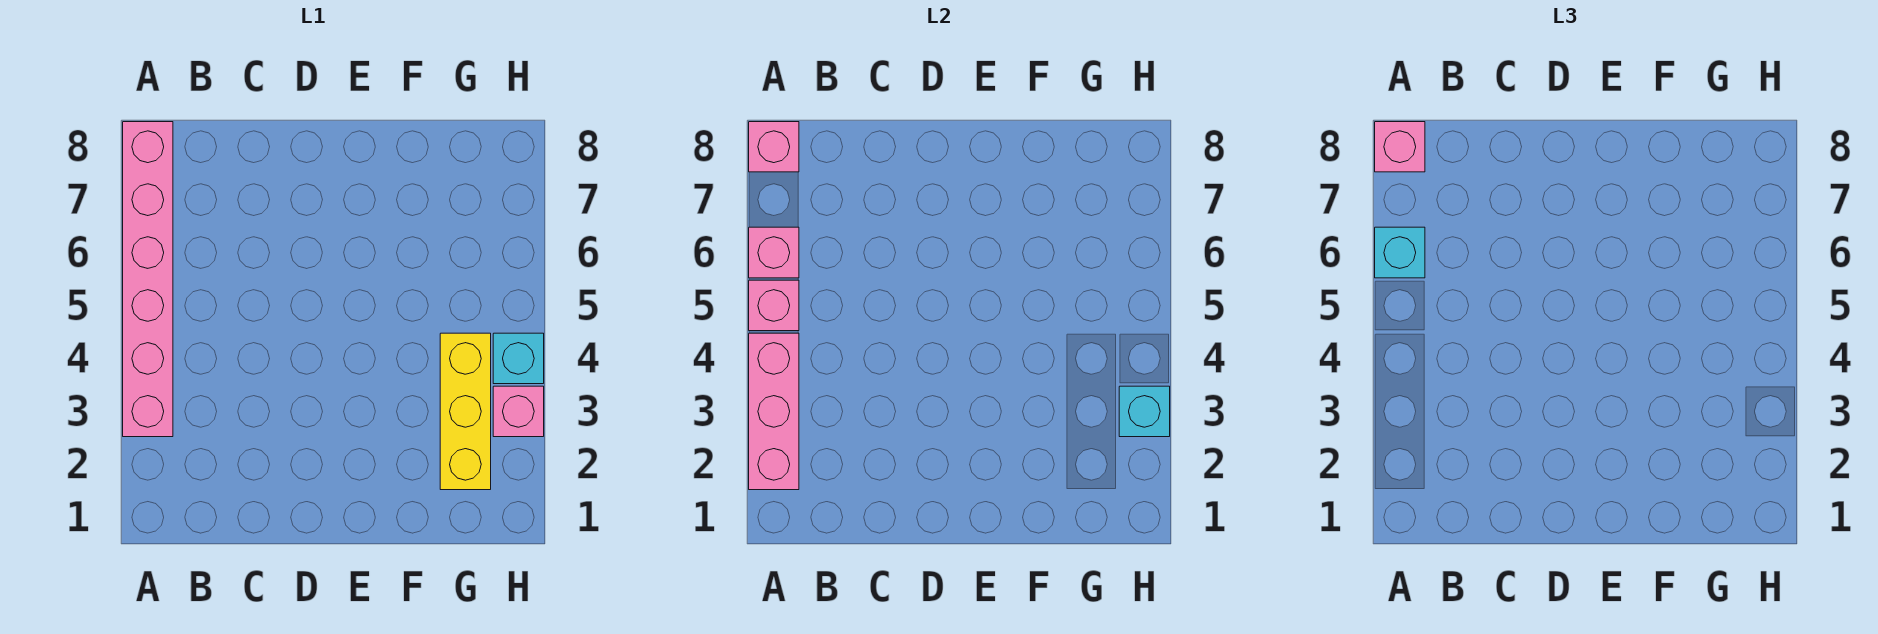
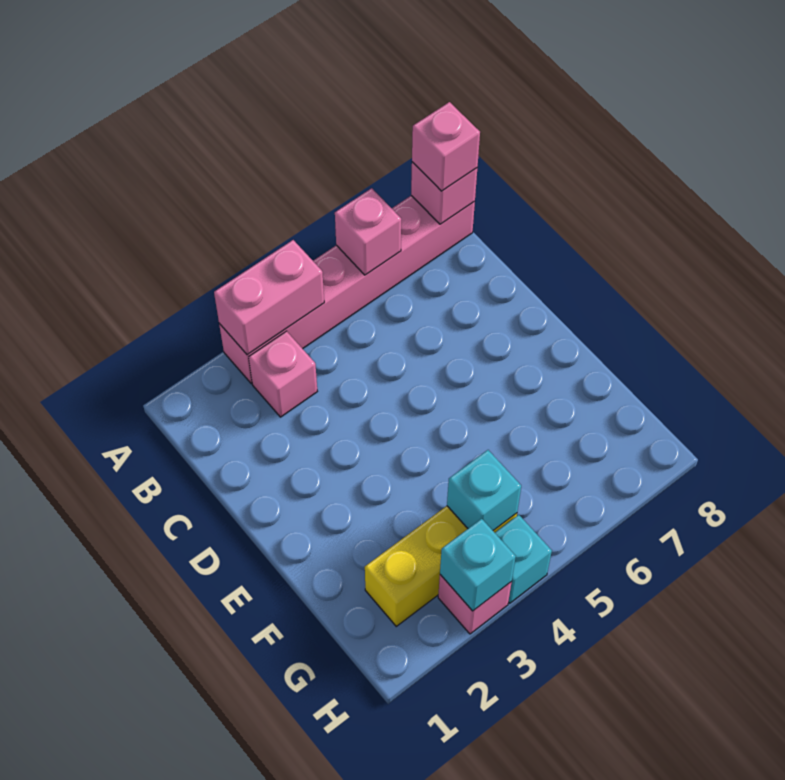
pink brick A2:A4 level 2 -> pink brick A3:A4 level 2
pink brick A5 level 2 -> pink brick B3 level 1
cyan brick A6 level 3 -> cyan brick G4 level 2

